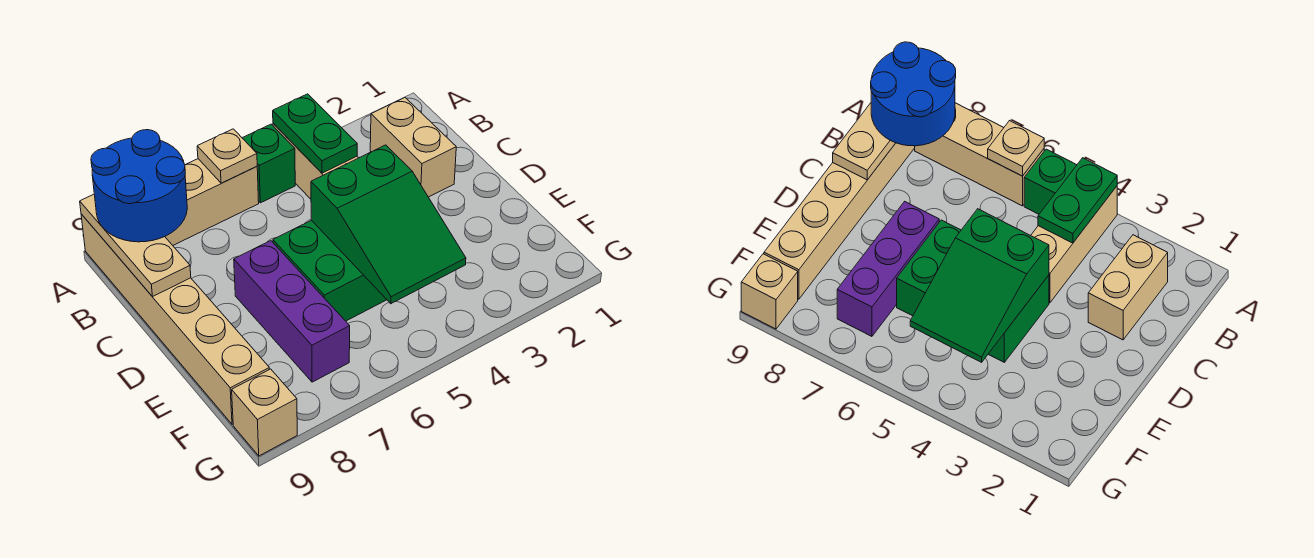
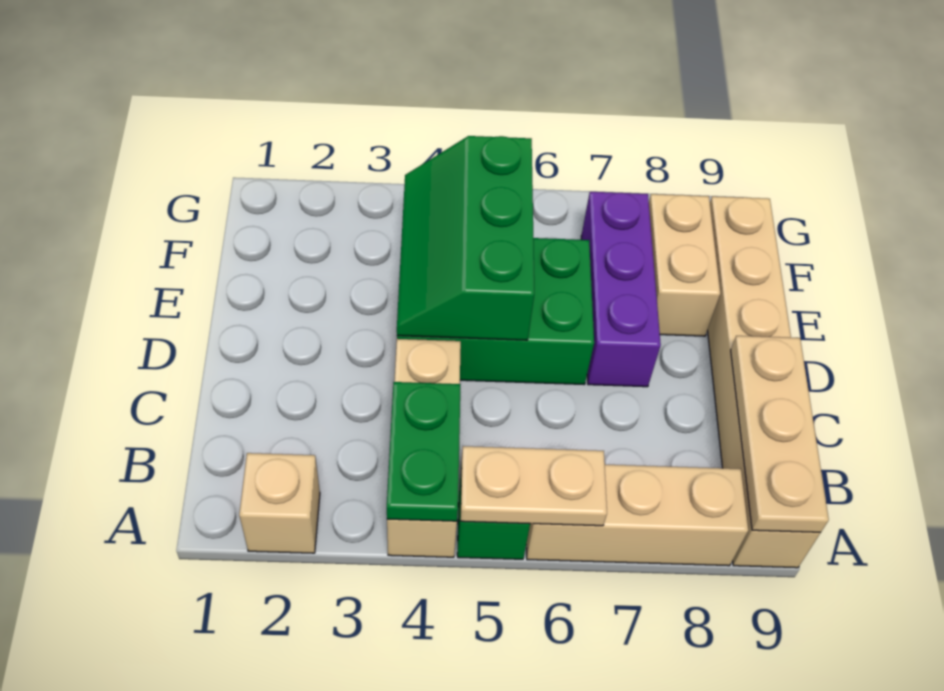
tan plate A6 level 2 -> tan plate A5:A6 level 2
blue round brick A8:B9 level 3 -> none
tan brick B2:C2 level 1 -> tan brick E8:F8 level 1
green slope D4:F5 level 2 top D -> green slope D4:F5 level 2 top 5
tan brick G9 level 1 -> tan brick A2 level 1

